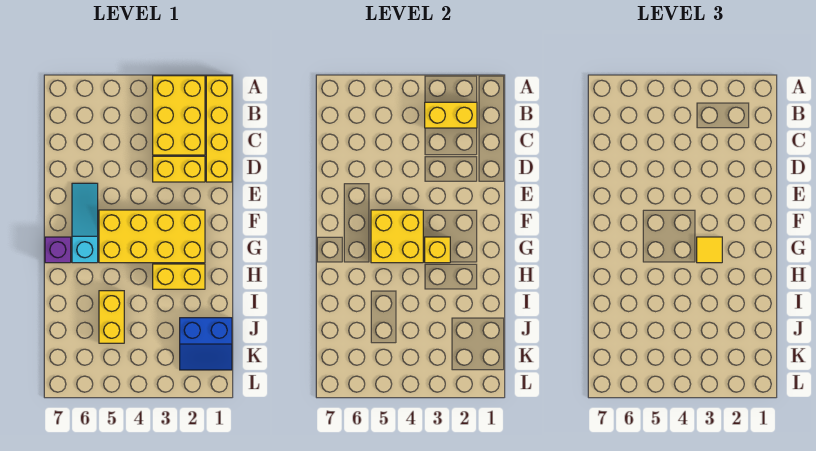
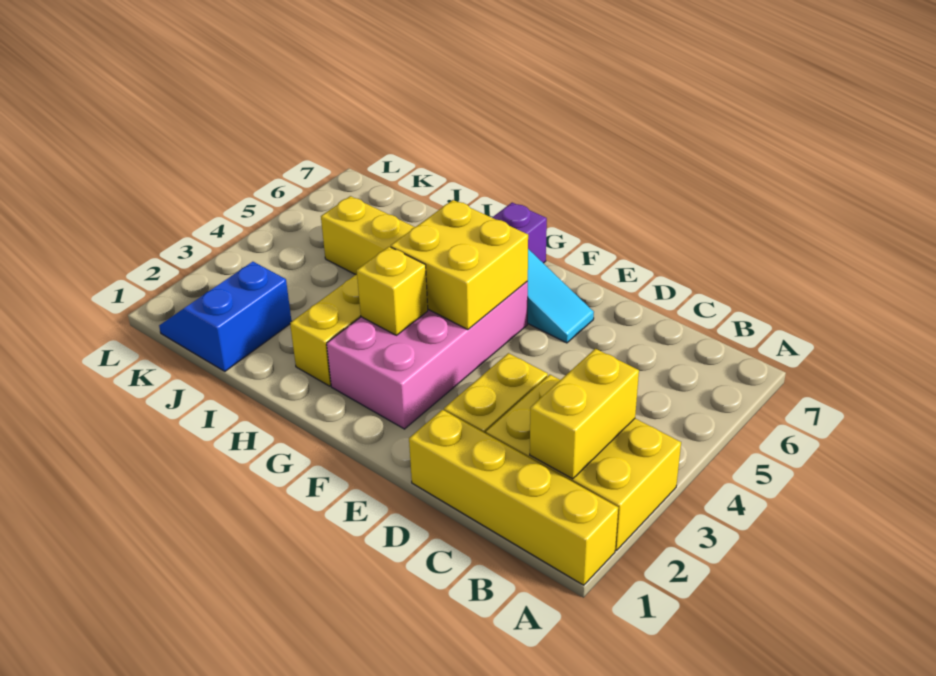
yellow brick F2:G5 level 1 -> pink brick F2:G5 level 1
yellow tile G3 level 3 -> none

